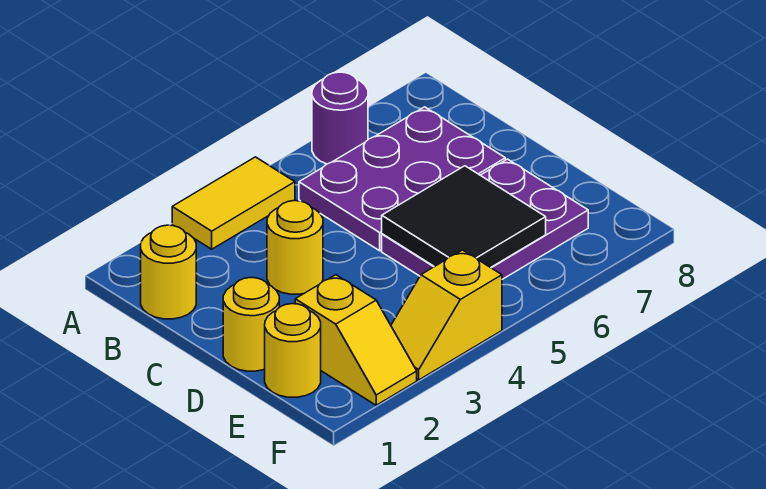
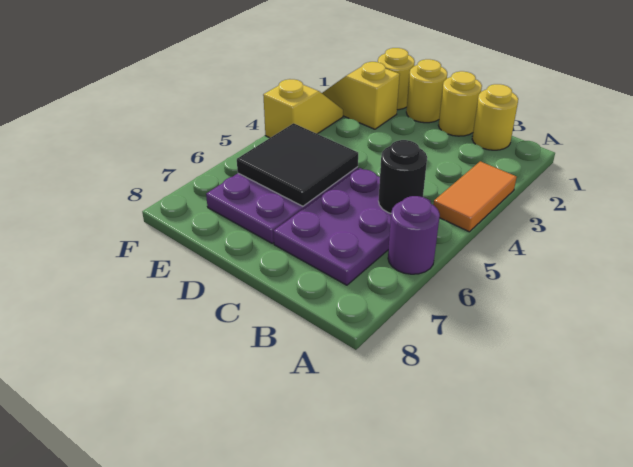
yellow tile A3:A4 level 1 -> orange tile A3:A4 level 1
none -> black round brick B5 level 2
yellow round brick C3 level 1 -> yellow round brick C1 level 1

